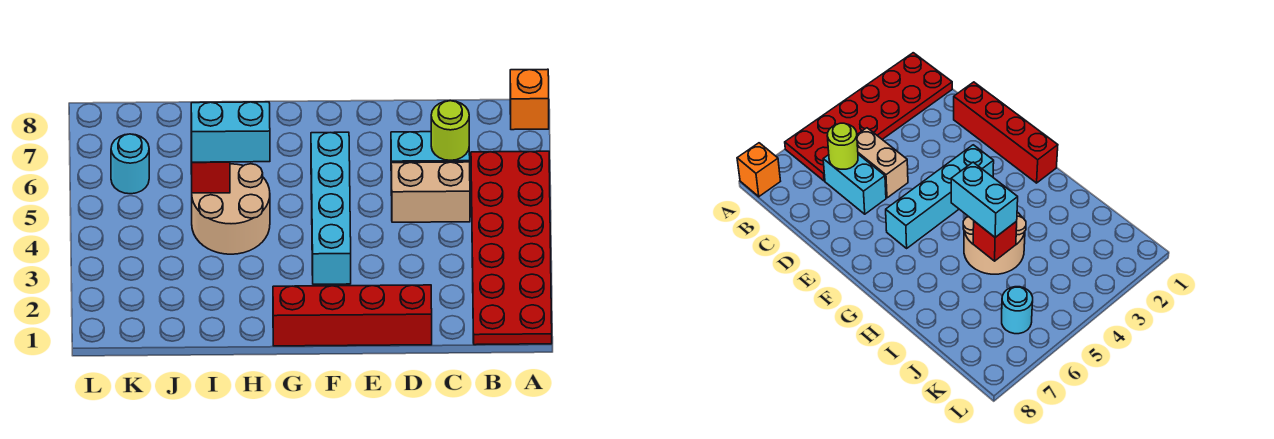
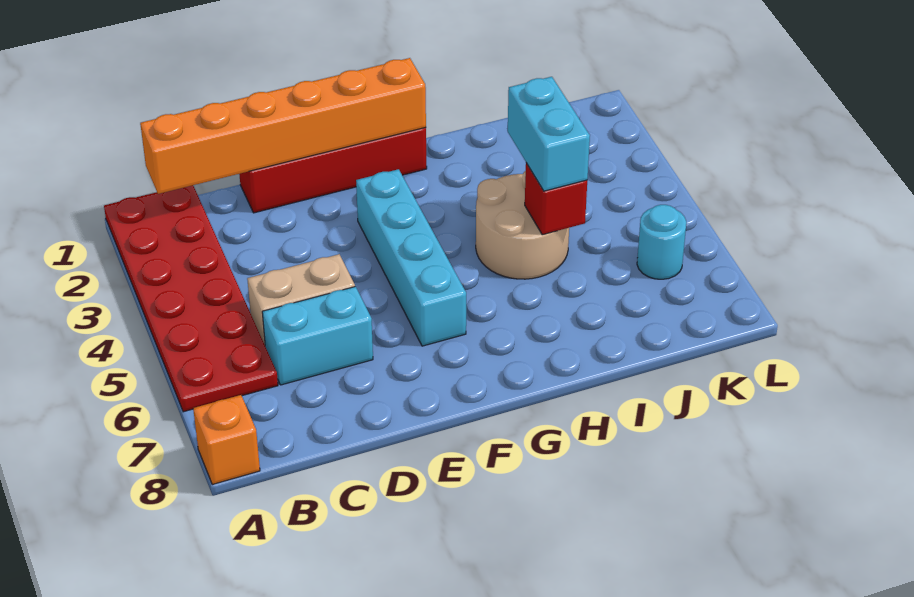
none -> orange brick B1:G1 level 2
lime round brick C6 level 2 -> none
cyan brick H5:I5 level 3 -> cyan brick I4:I5 level 3

